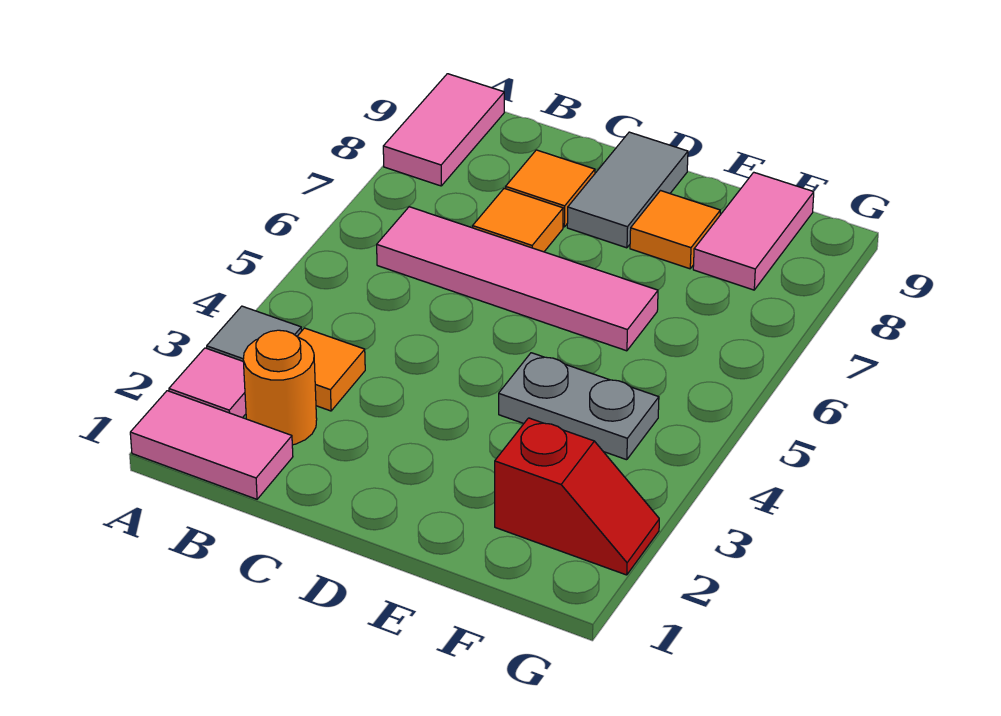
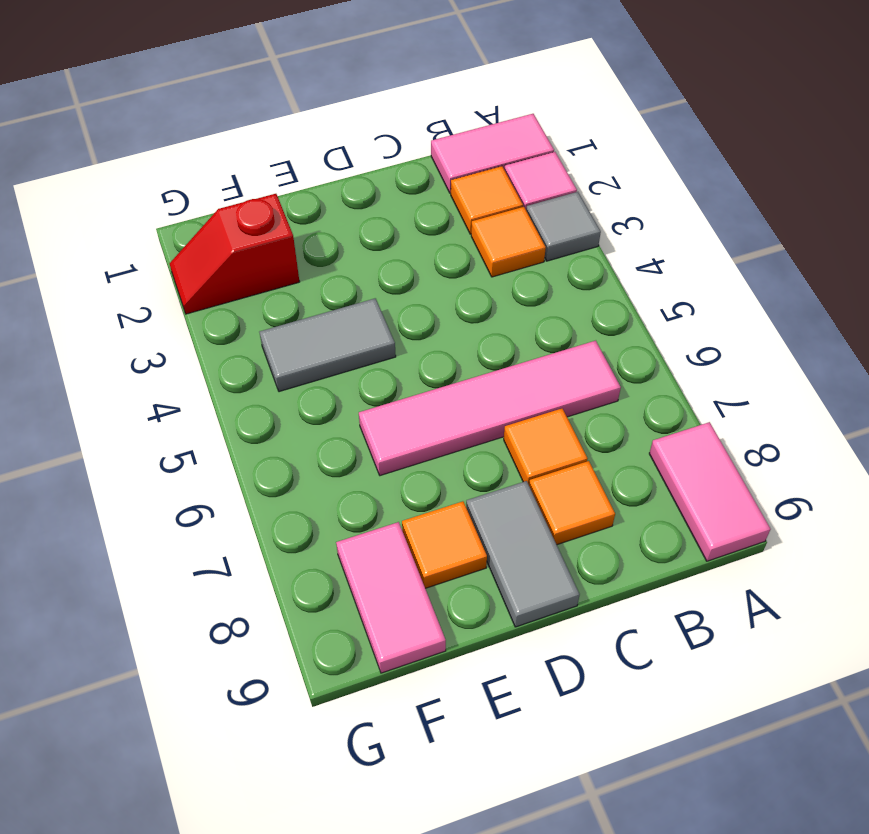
orange round brick B2 level 1 -> orange tile B2 level 1
grey plate E4:F4 level 1 -> grey tile E4:F4 level 1

